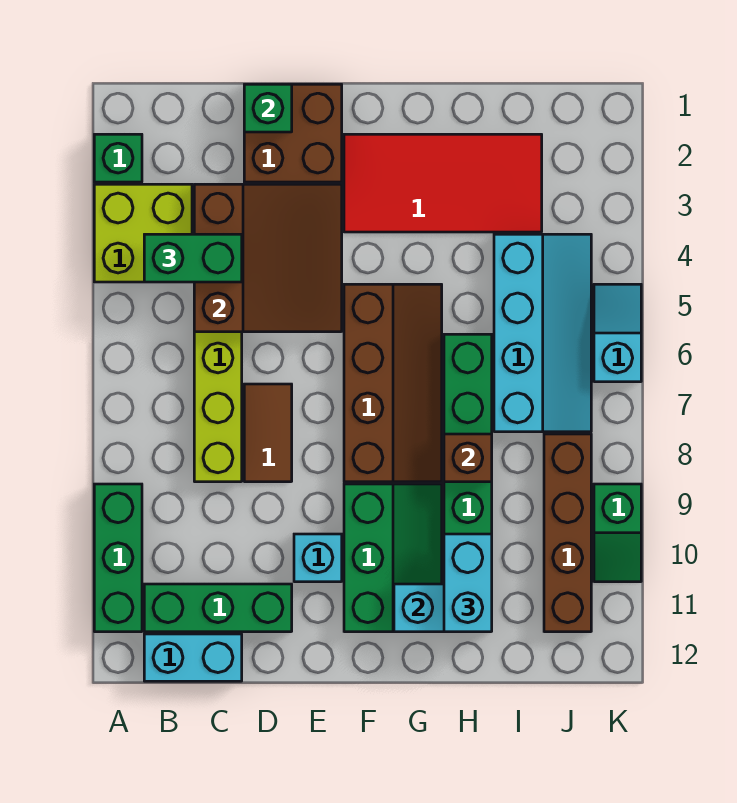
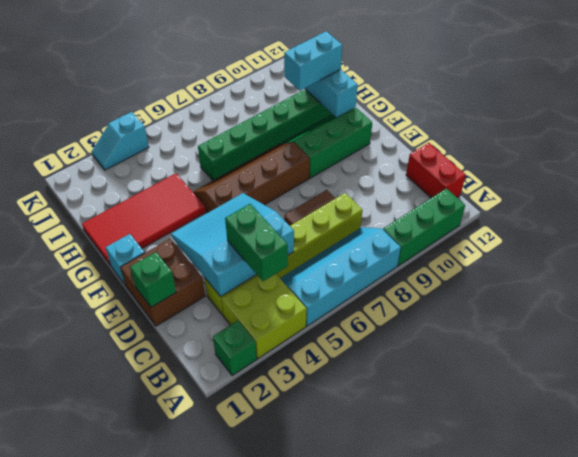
green brick B11:D11 level 1 -> none
cyan brick B12:C12 level 1 -> red brick B12:C12 level 1
brown slope C3:E5 level 2 top C -> cyan slope C3:E5 level 2 top C
cyan brick E10 level 1 -> cyan brick F1 level 1
red tile F2:I3 level 1 -> red tile G1:H4 level 1
brown brick H8 level 2 -> none
cyan slope I4:J7 level 1 top I -> cyan slope A5:B8 level 1 top A
brown brick J8:J11 level 1 -> none
cyan slope K5:K6 level 1 top 6 -> cyan slope K3:K4 level 1 top 4
green slope K9:K10 level 1 top 9 -> none

